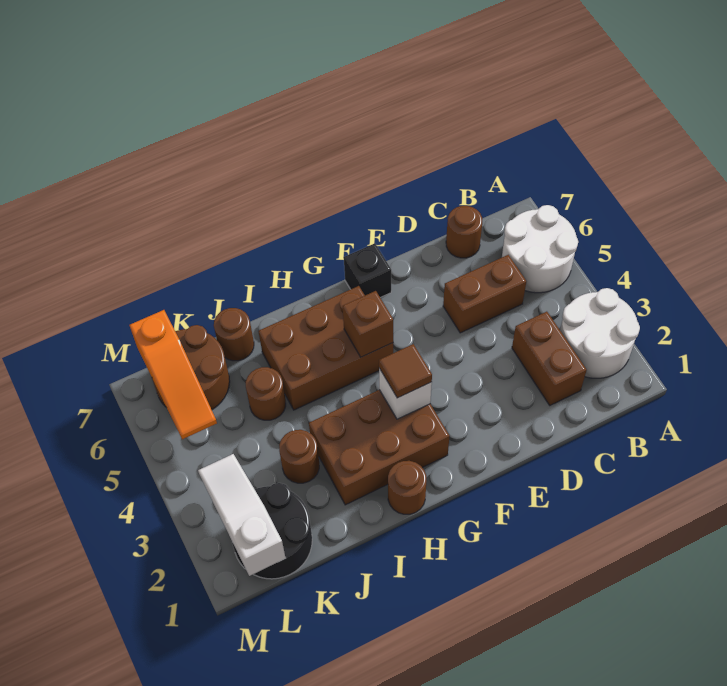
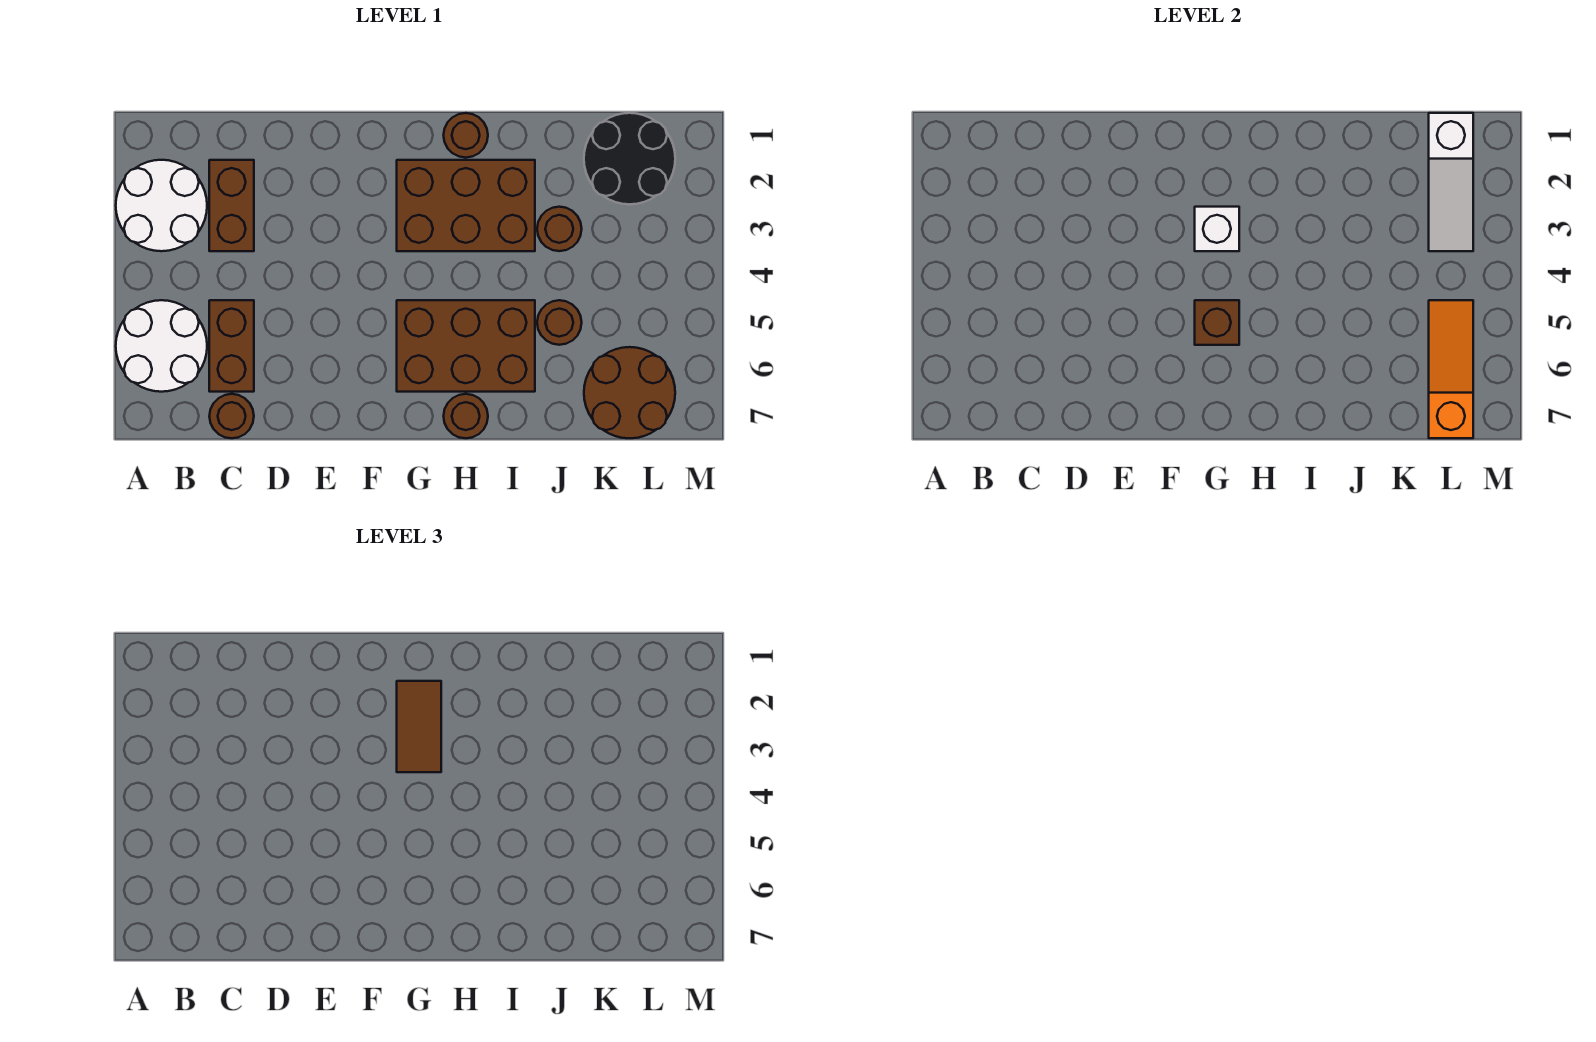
brown brick C5:D5 level 1 -> brown brick C5:C6 level 1
black brick F7 level 1 -> none
brown tile G3 level 3 -> brown tile G2:G3 level 3
brown round brick J7 level 1 -> brown round brick H7 level 1

